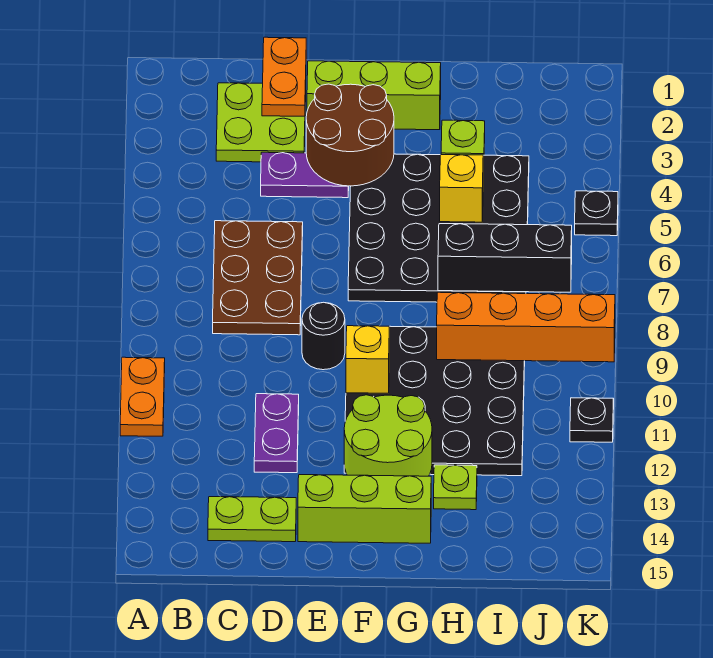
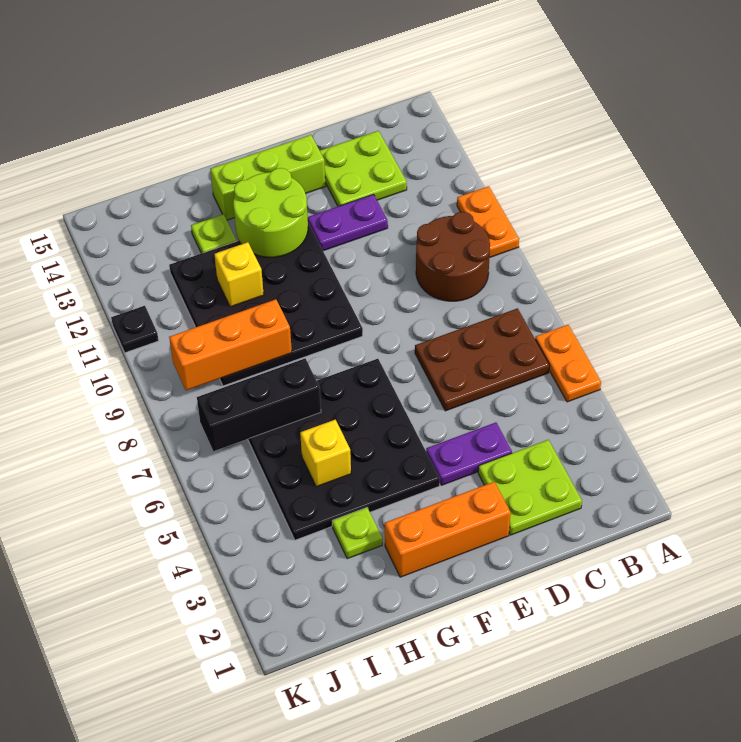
brown plate C6:D8 level 1 -> brown plate B6:D7 level 1
lime plate C14:D14 level 1 -> lime plate C13:D14 level 1
orange plate D1:D2 level 2 -> orange plate A5:A6 level 1
purple plate D11:D12 level 1 -> purple plate D12:E12 level 1
lime brick E2:G2 level 1 -> orange brick E2:G2 level 1
brown round brick E3:F4 level 2 -> brown round brick B9:C10 level 1
black round brick E9 level 1 -> none
yellow brick F10 level 2 -> yellow brick H11 level 2
orange brick H9:K9 level 2 -> orange brick H9:J9 level 2
black plate K5 level 1 -> none

